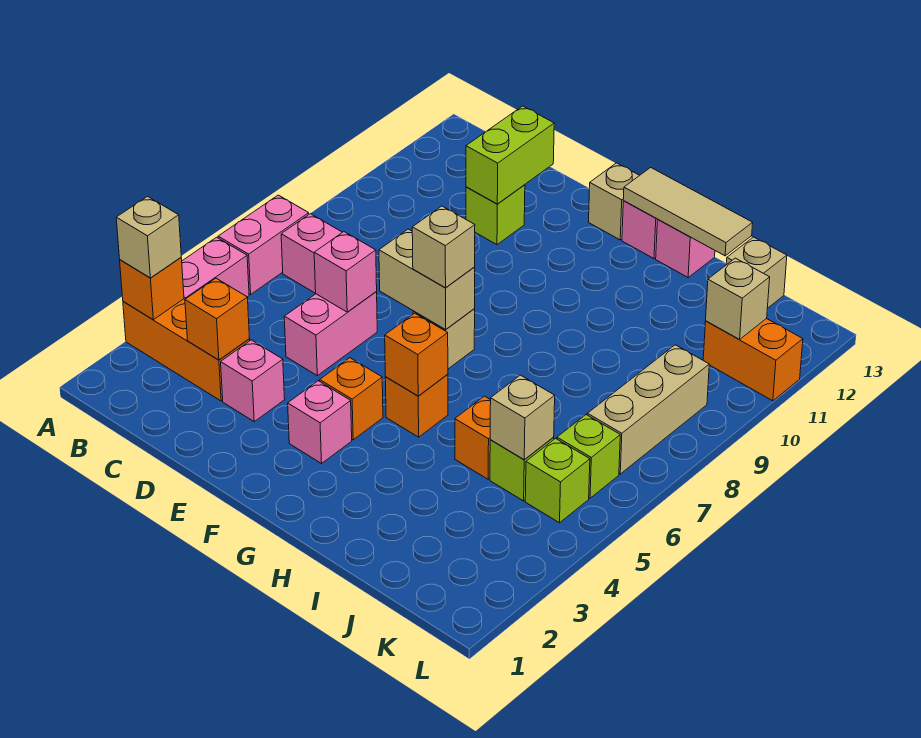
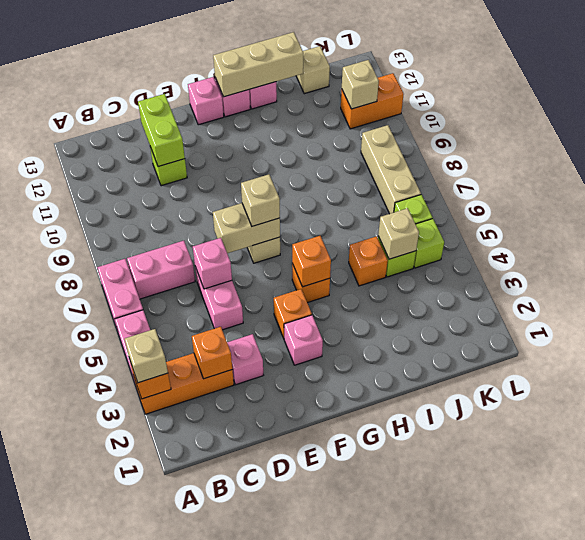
tan brick F13 level 1 -> pink brick F13 level 1
tan tile G13:I13 level 2 -> tan brick G13:I13 level 2

